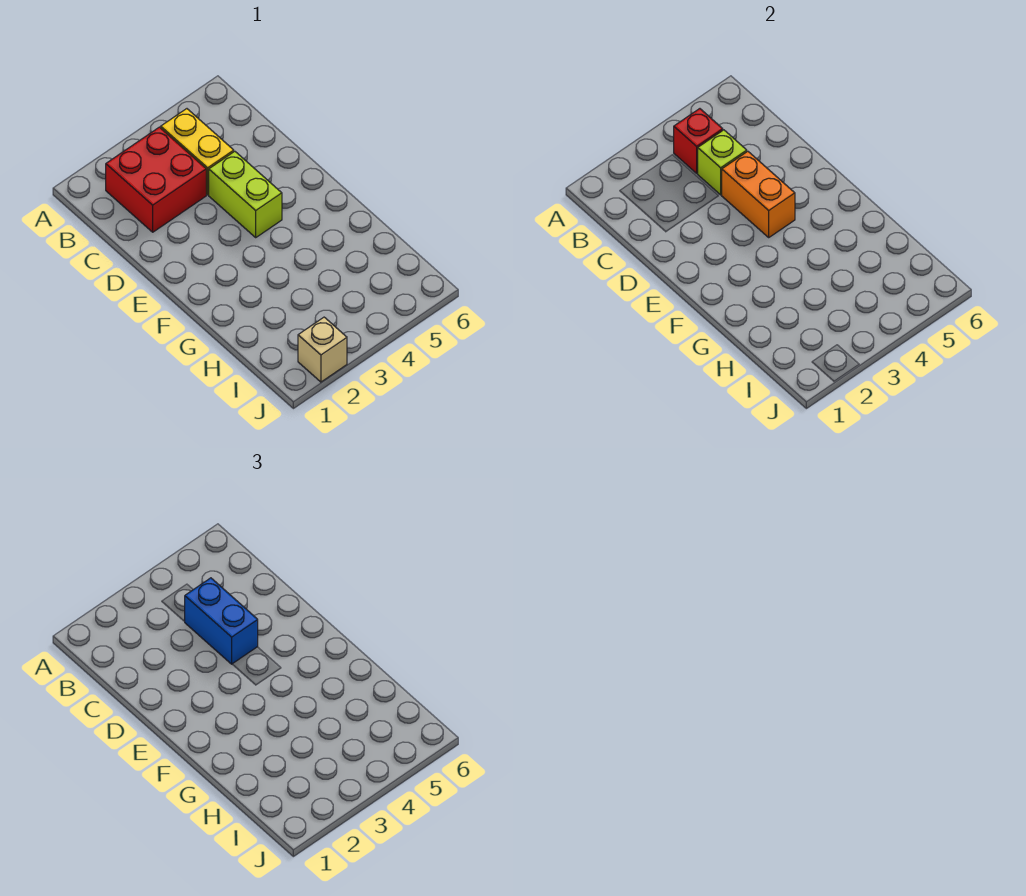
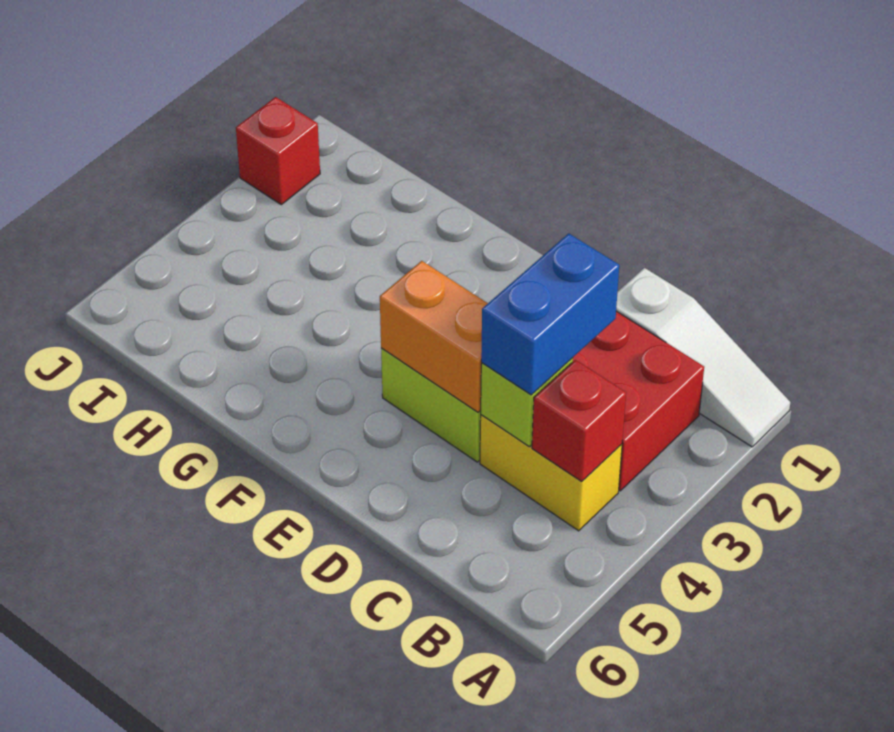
none -> white slope A1:C1 level 1 top C
blue brick C4:D4 level 3 -> blue brick C3:C4 level 3
tan brick J2 level 1 -> red brick J2 level 1

